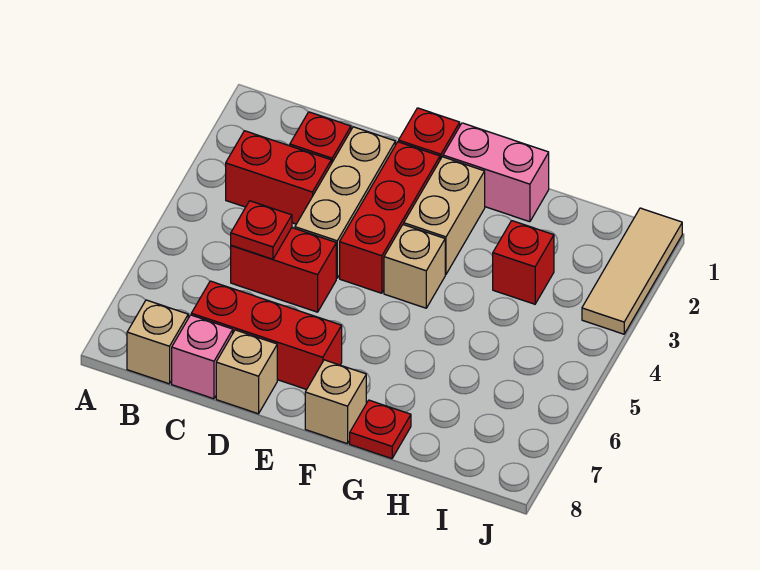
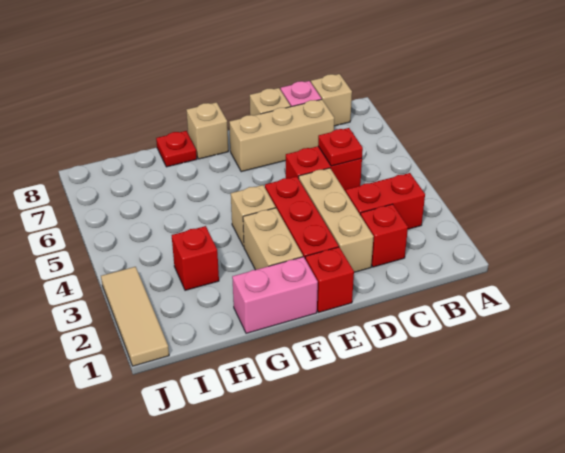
red brick C7:E7 level 1 -> tan brick C7:E7 level 1

